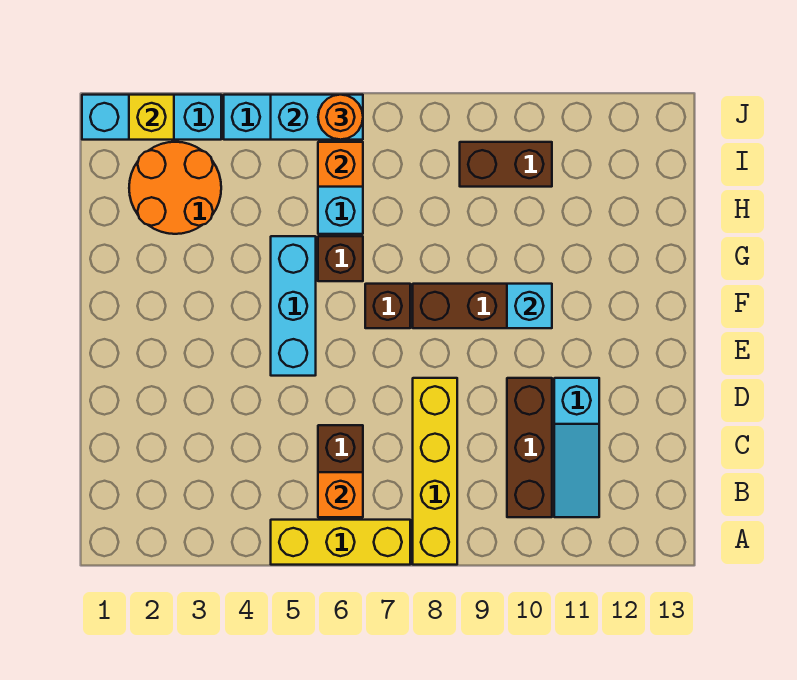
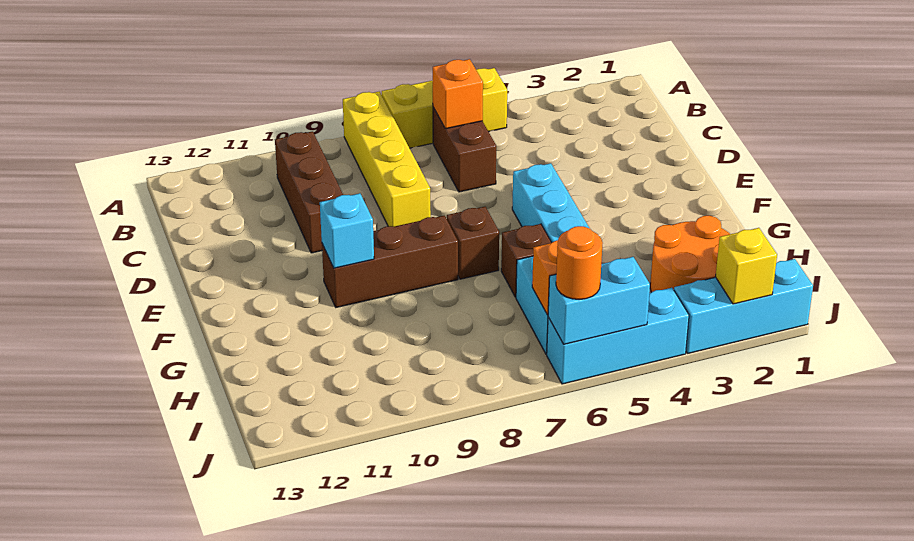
cyan slope B11:D11 level 1 top D -> none
brown brick I9:I10 level 1 -> none

